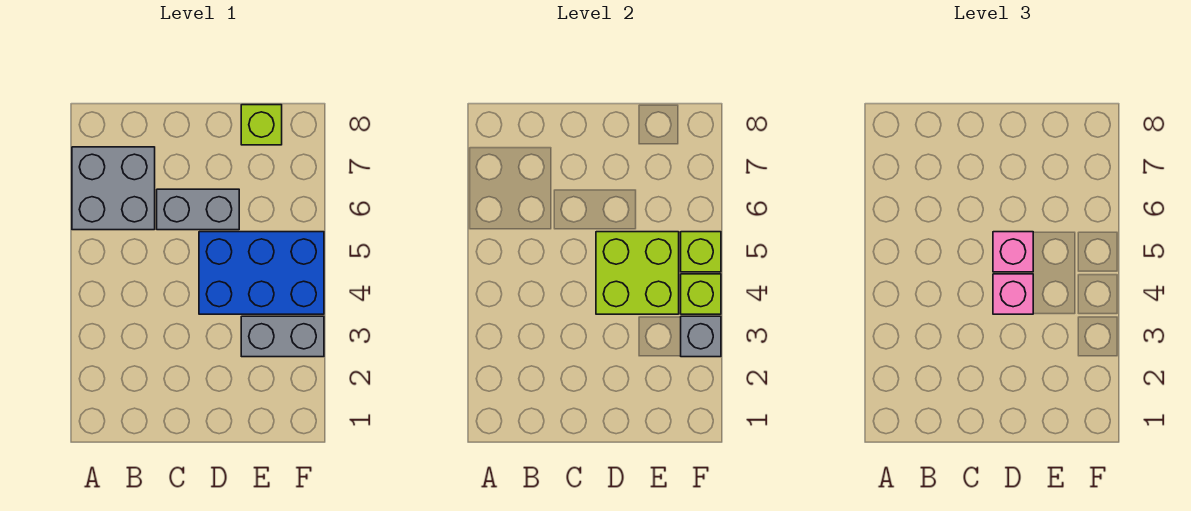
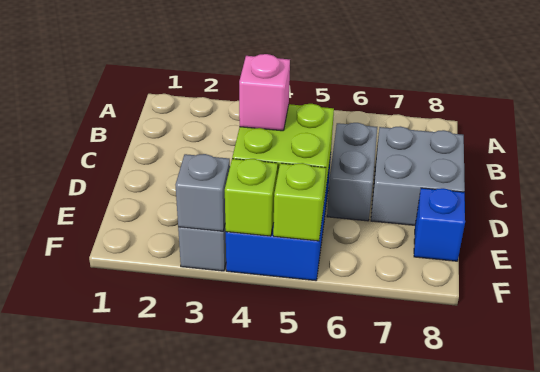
grey brick A6:B7 level 1 -> grey brick C7:D8 level 1
pink brick D5 level 3 -> none
lime brick E8 level 1 -> blue brick E8 level 1

